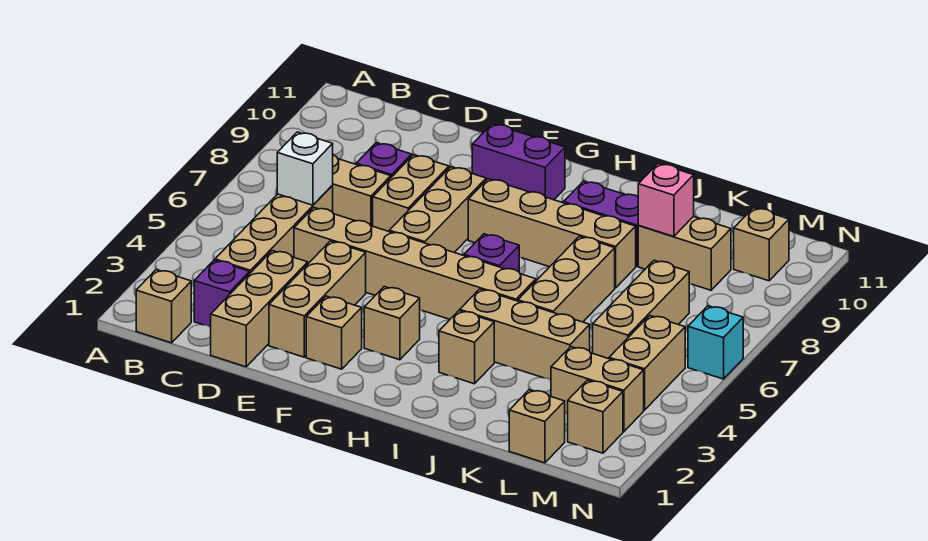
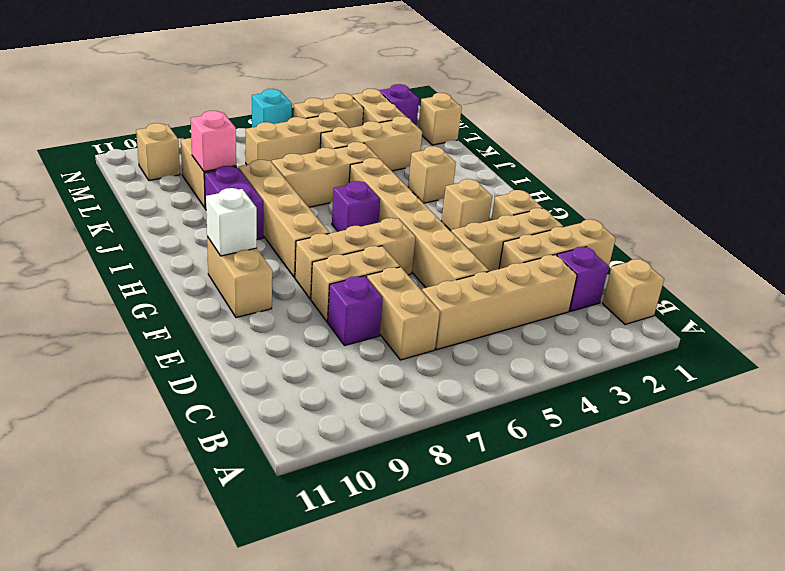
white brick C6 level 2 -> white brick G10 level 2
purple brick F10:G10 level 1 -> tan brick F10:G10 level 1
tan brick I4:K4 level 1 -> tan brick K3:K5 level 1
tan brick M2 level 1 -> purple brick M2 level 1

